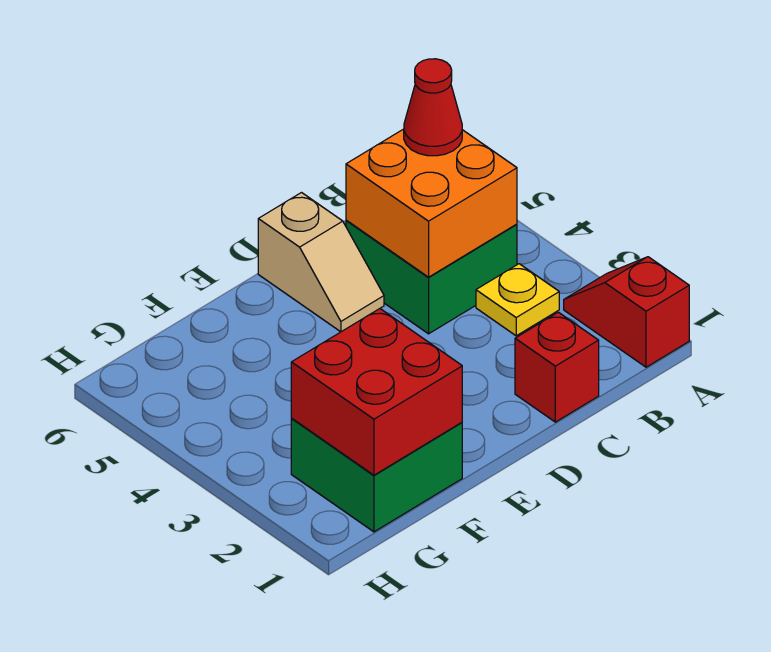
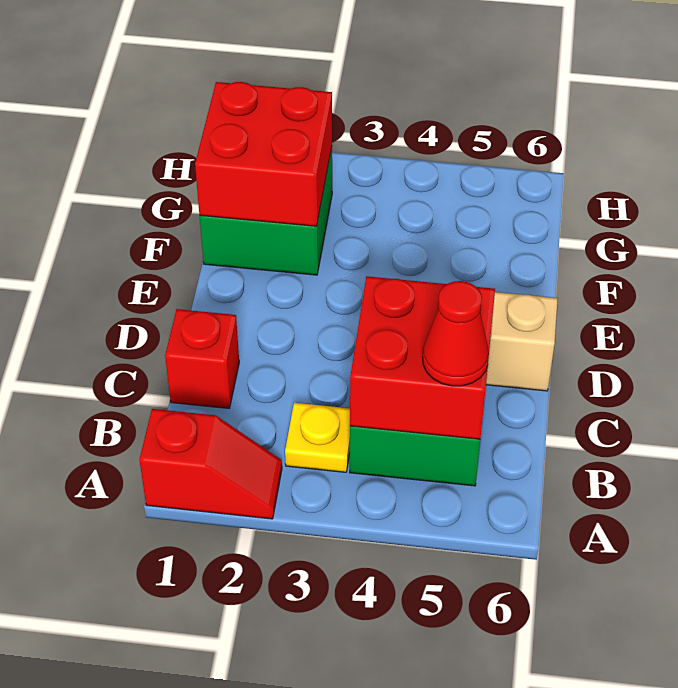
orange brick B4:C5 level 2 -> red brick B4:C5 level 2

